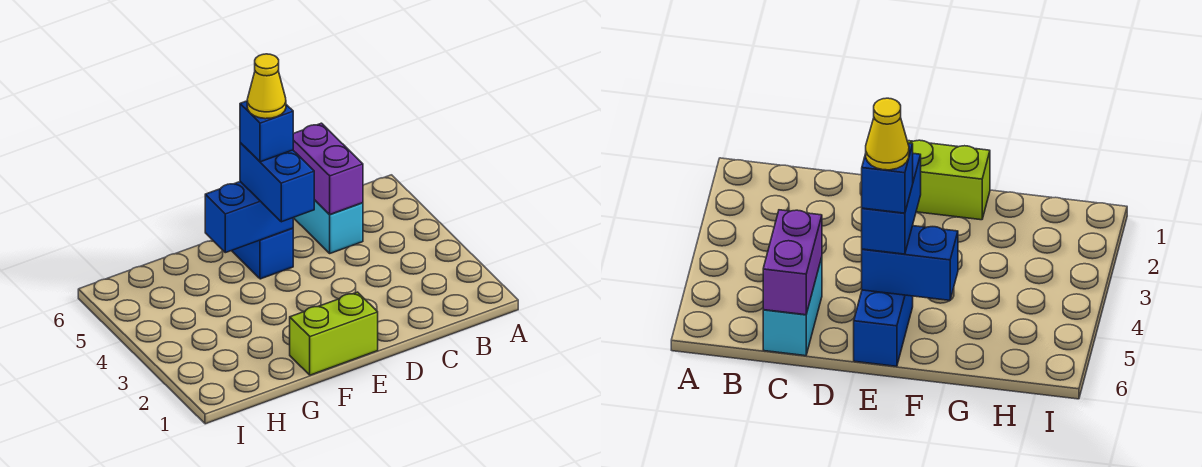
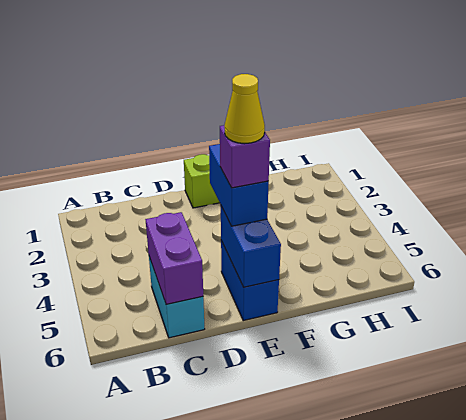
blue brick E5:F5 level 2 -> blue brick E5:E6 level 2
blue brick E5 level 4 -> purple brick E5 level 4

